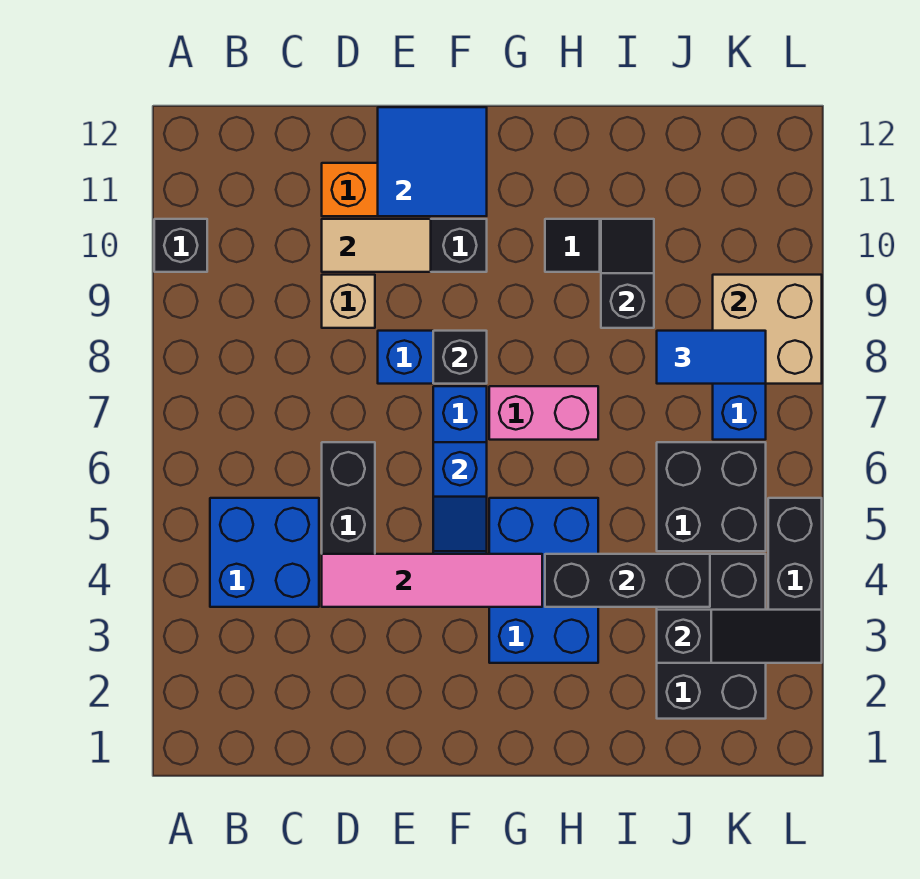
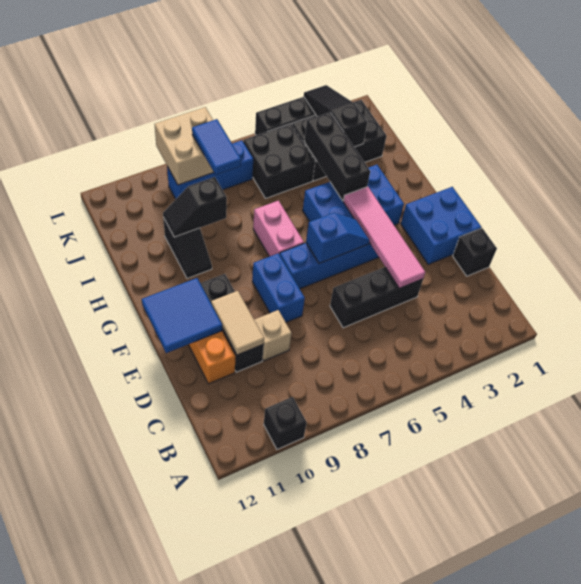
blue brick B4:C5 level 1 -> blue brick E1:F2 level 1
black brick F8 level 2 -> black brick D1 level 1

